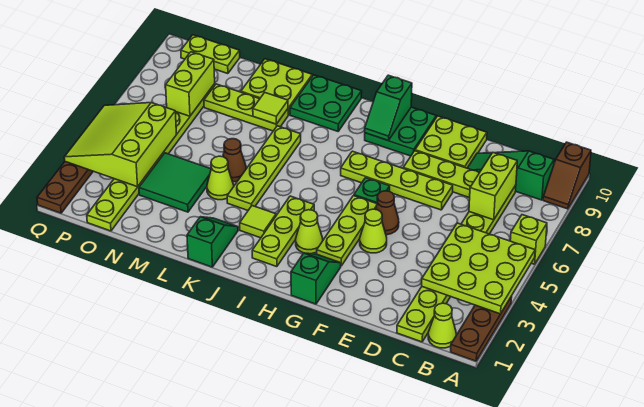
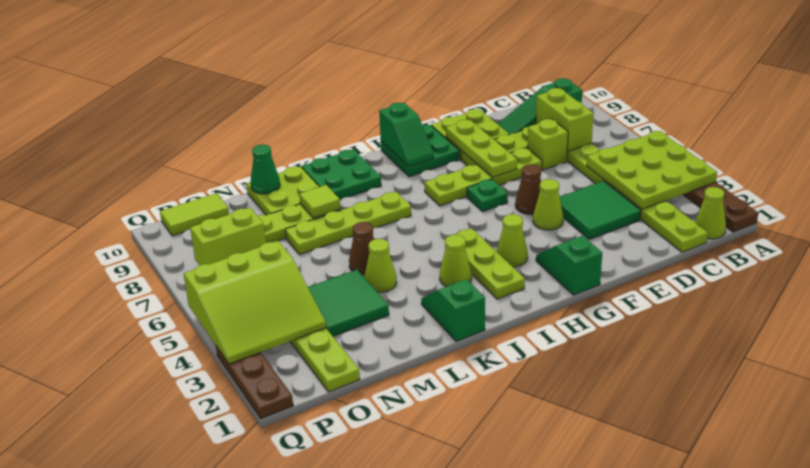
lime brick A6 level 1 -> lime brick D7 level 1
brown slope A9:A10 level 1 top 10 -> none
none -> green tile D3:E4 level 1
lime plate G3:G5 level 1 -> lime plate F7:F9 level 2
lime tile J3 level 1 -> lime cone J3 level 1
lime plate K4:K7 level 1 -> lime plate J7:M7 level 1
none -> green cone M10 level 2
lime slope O3:Q5 level 2 top O -> lime slope O3:Q5 level 2 top 5
lime brick O7:O8 level 2 -> lime brick O7:P7 level 2
lime plate O10:P10 level 1 -> lime tile O10:P10 level 1

